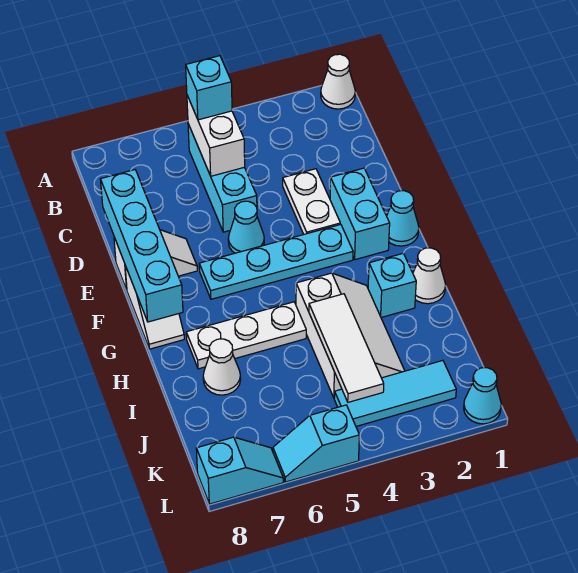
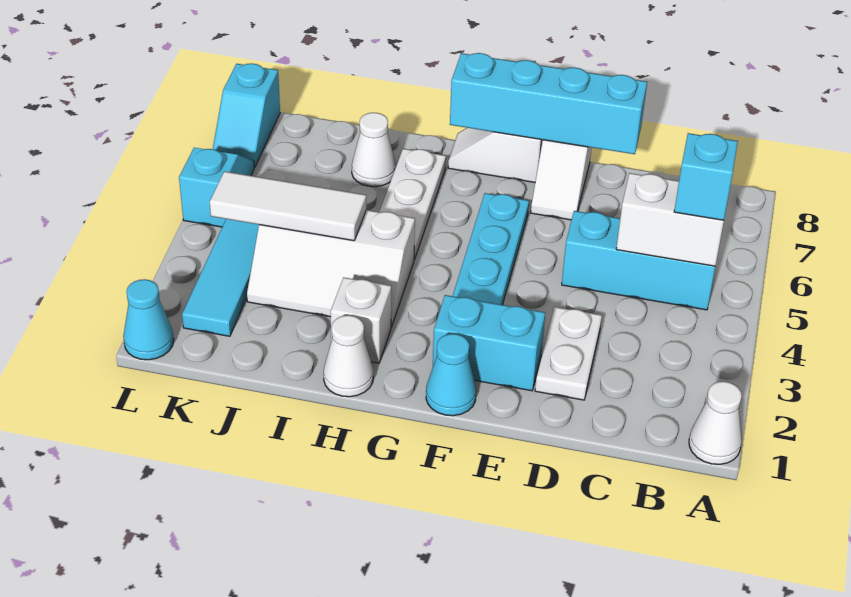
white plate D3:E3 level 1 -> white plate D2:D3 level 1
cyan cone E5 level 1 -> none
cyan brick H2 level 1 -> white brick H2 level 1

